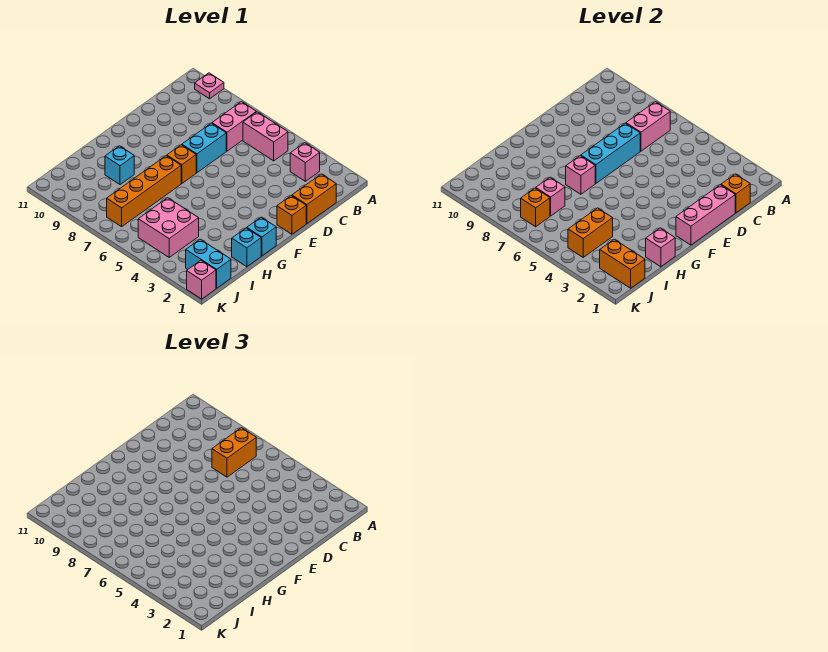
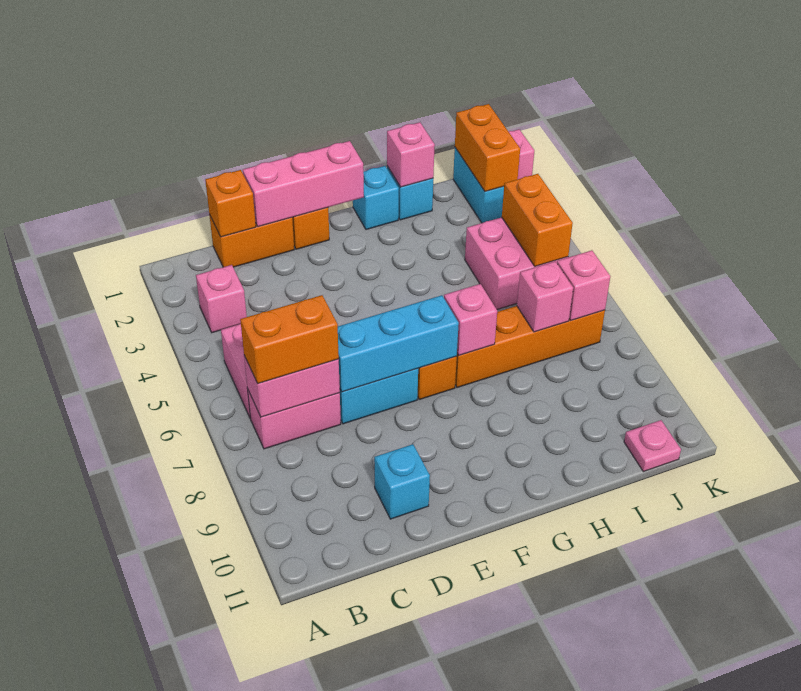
pink plate A10 level 1 -> pink plate J11 level 1
cyan brick H9 level 1 -> cyan brick D10 level 1
orange brick I4:J4 level 2 -> orange brick J4:J5 level 2
orange brick J7 level 2 -> pink brick J7 level 2

